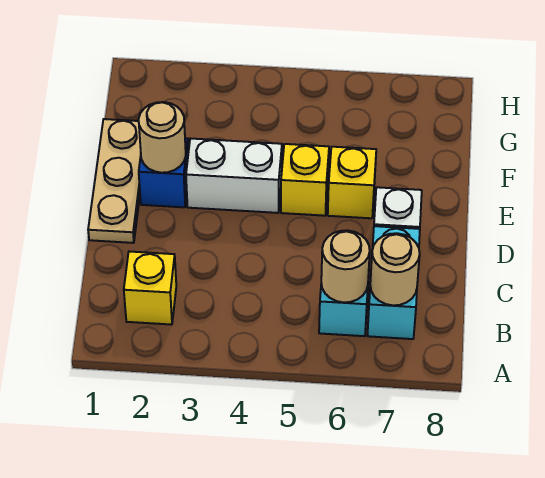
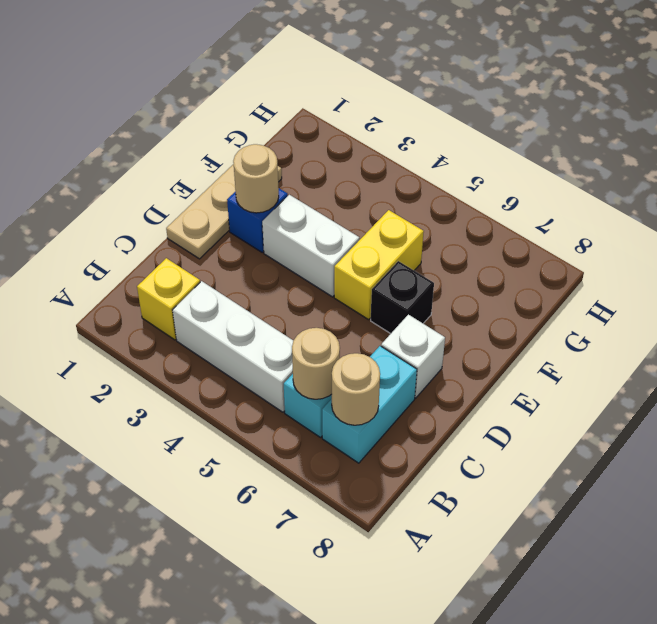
none -> white brick B3:B5 level 1
yellow brick E5 level 1 -> yellow brick E5:F5 level 1
yellow brick E6 level 1 -> black brick E6 level 1

